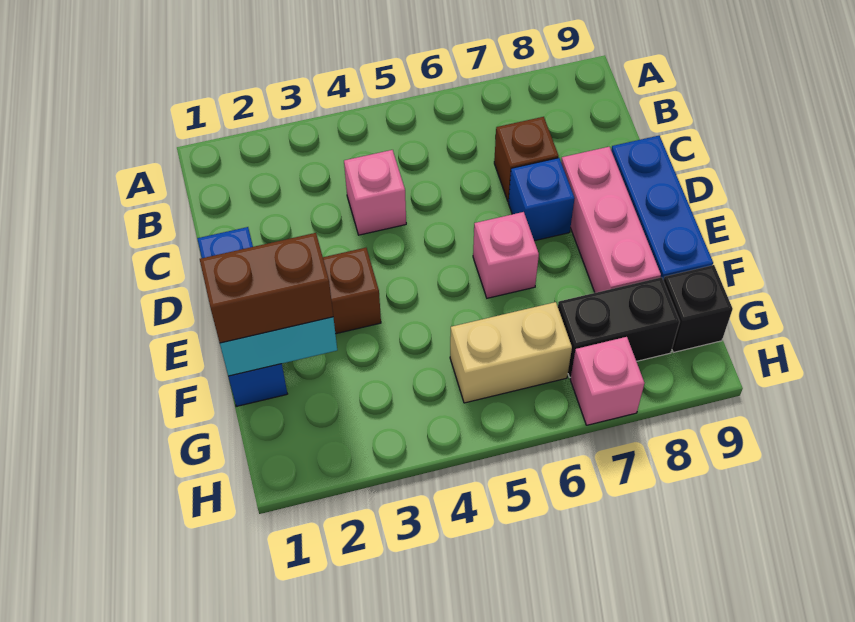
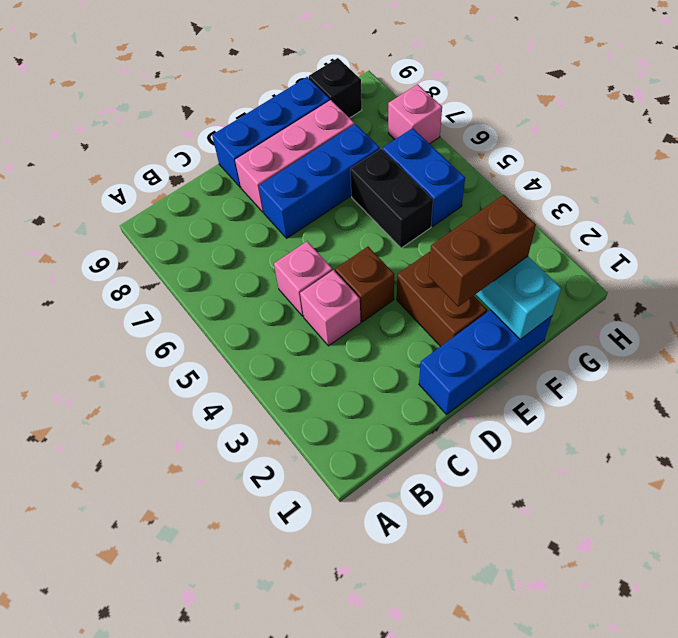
brown brick C7 level 1 -> brown brick D4 level 1
blue brick D7 level 1 -> blue brick D7:F7 level 1
pink brick E6 level 1 -> pink brick C5 level 1
brown brick F1:F2 level 3 -> brown brick E2:F2 level 3
tan brick G5:G6 level 1 -> blue brick G5:G6 level 1
black brick G7:G8 level 1 -> black brick F5:F6 level 1

